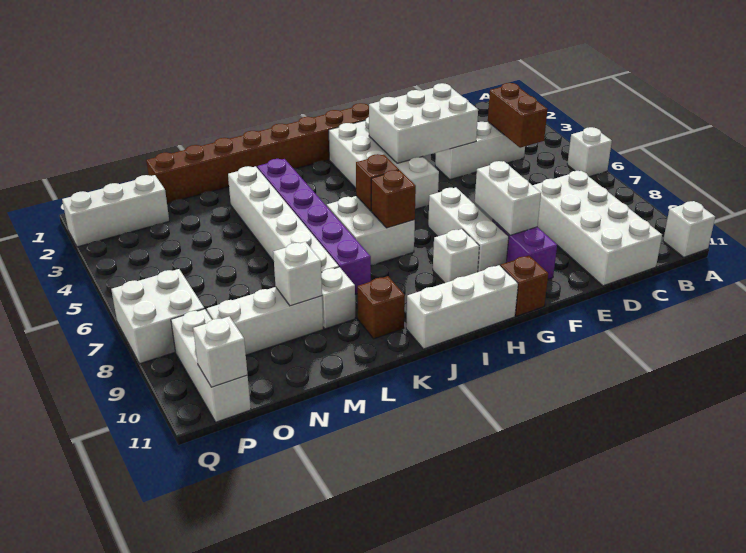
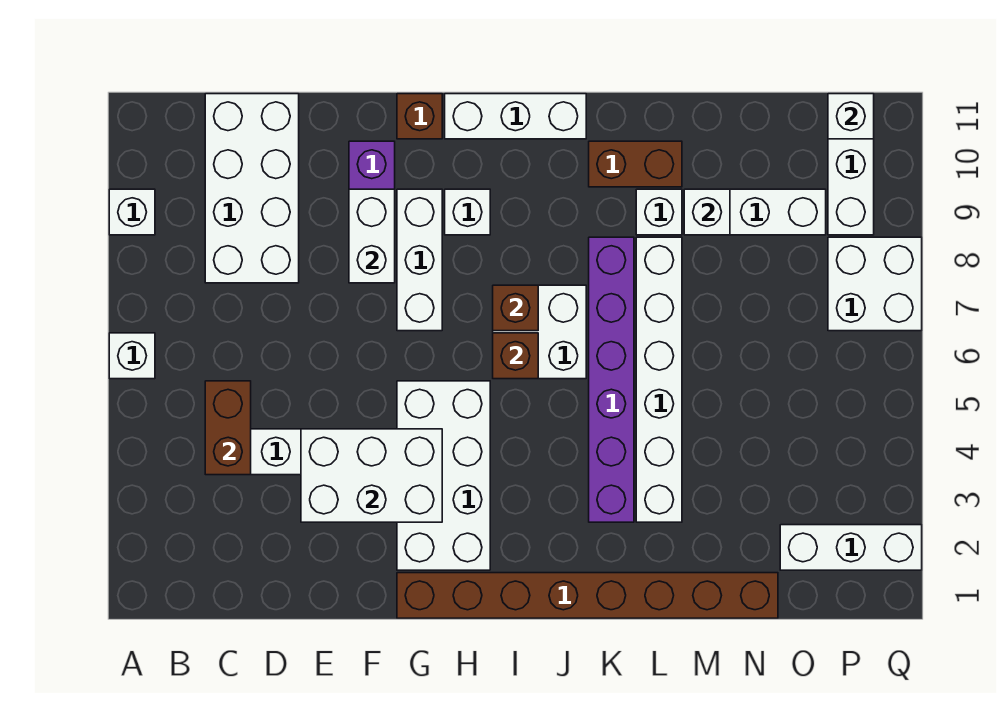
white brick A11 level 1 -> white brick A9 level 1
brown brick K10 level 1 -> brown brick K10:L10 level 1

